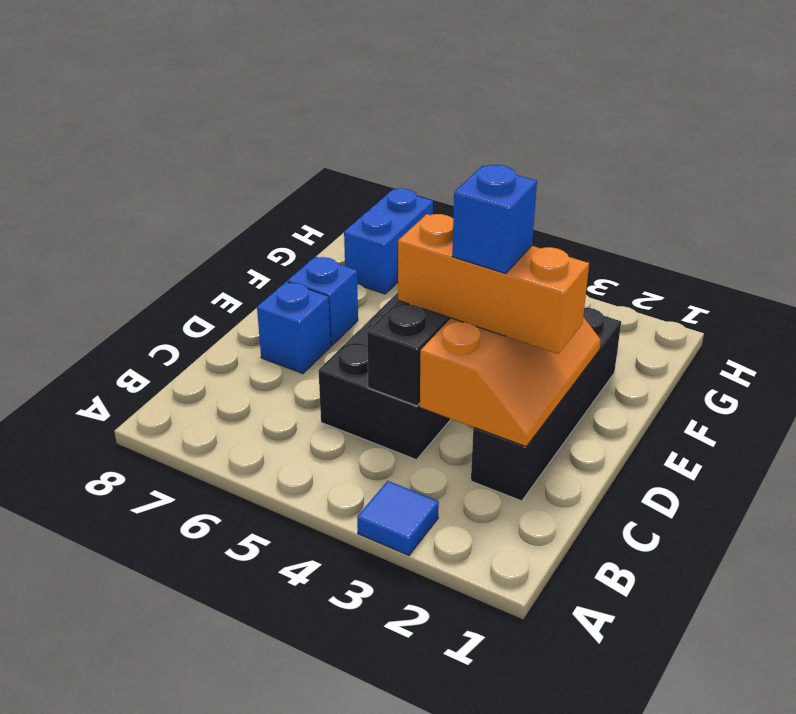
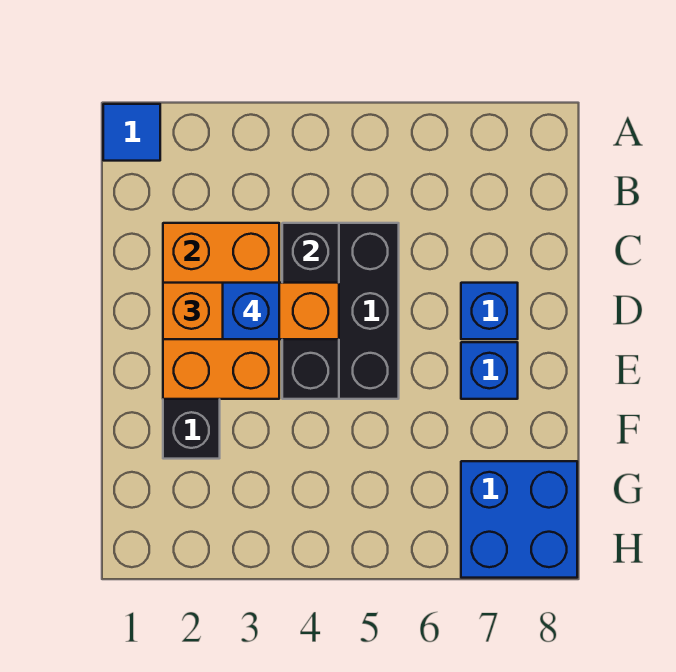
blue tile A3 level 1 -> blue tile A1 level 1
orange slope C2:E3 level 2 top 3 -> orange brick C2:E3 level 2
blue brick G7:H7 level 1 -> blue brick G7:H8 level 1

